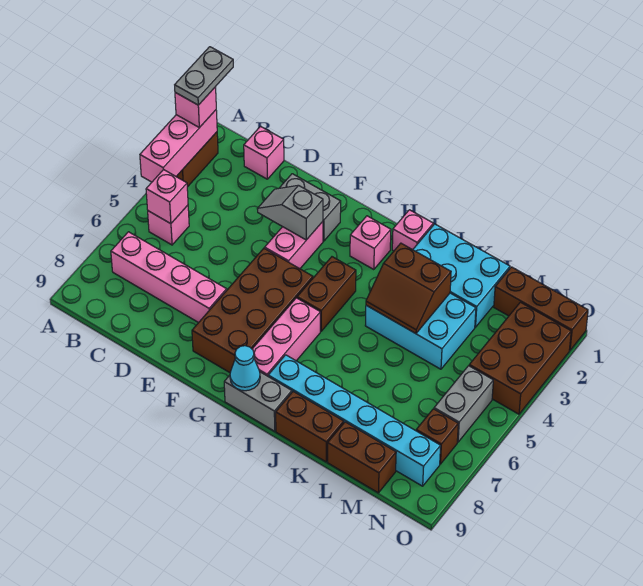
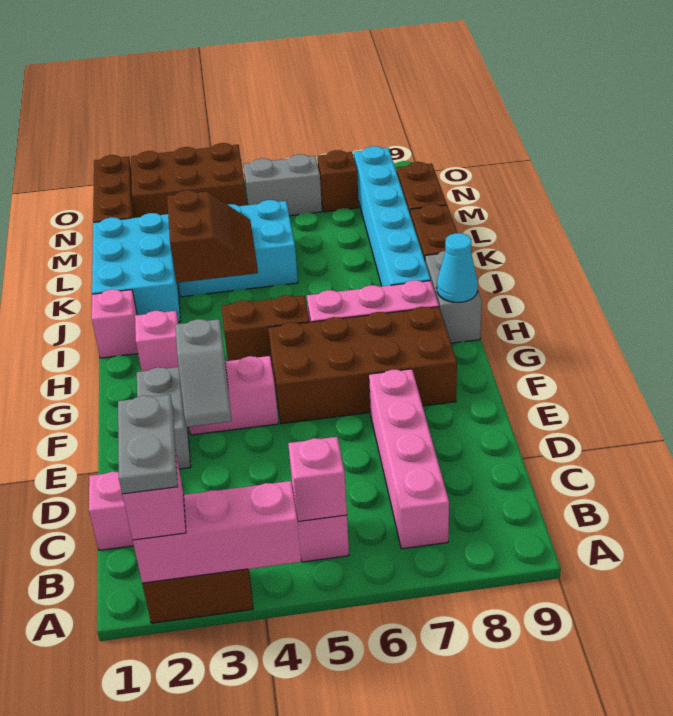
grey plate A1:A2 level 4 -> grey plate A2:B2 level 4
cyan brick J3:L4 level 1 -> cyan brick K3:L5 level 1

